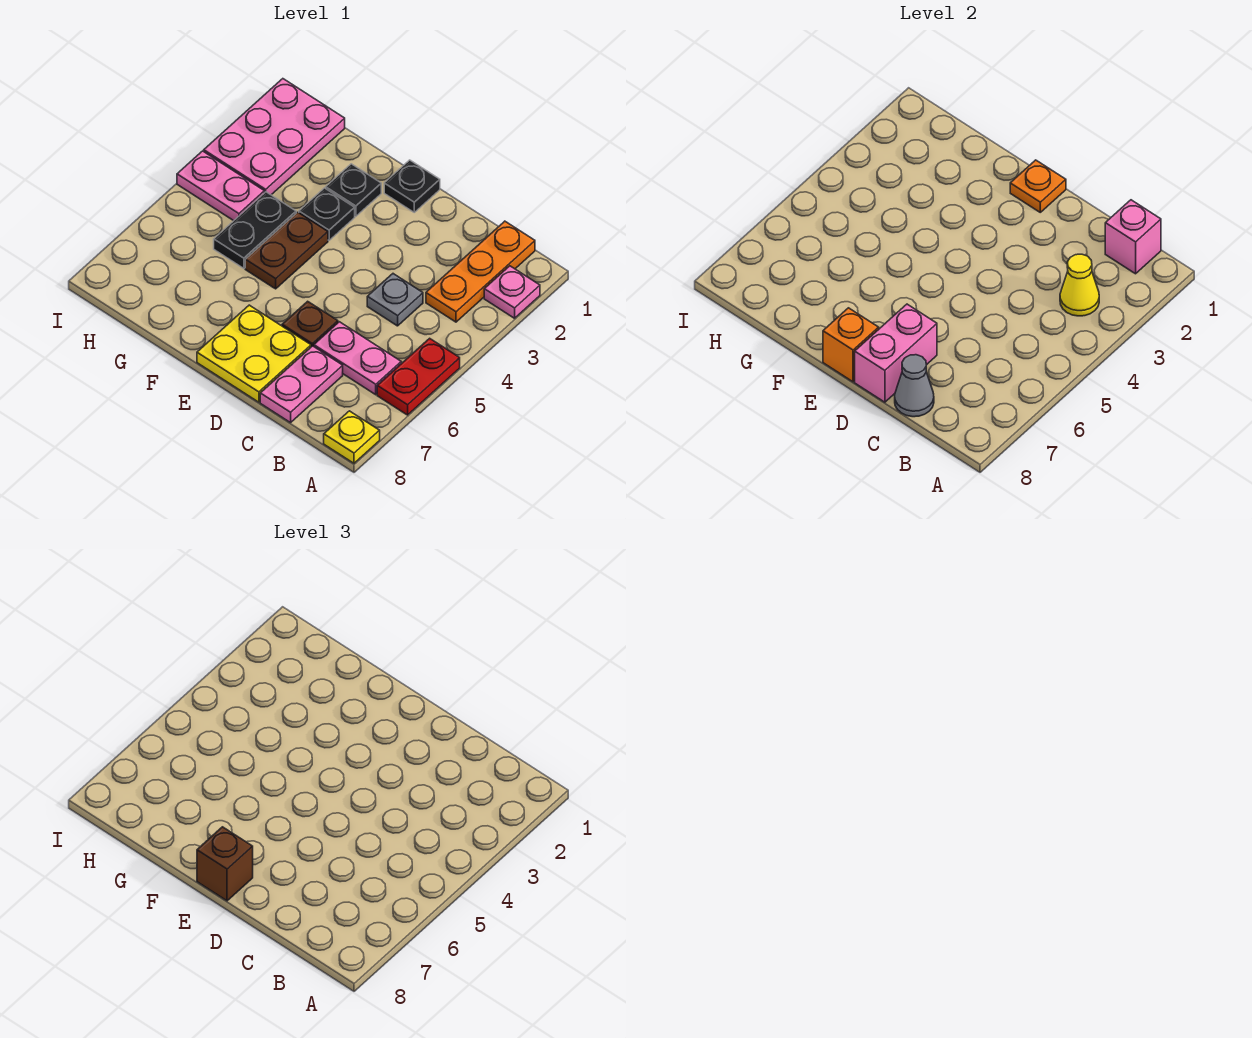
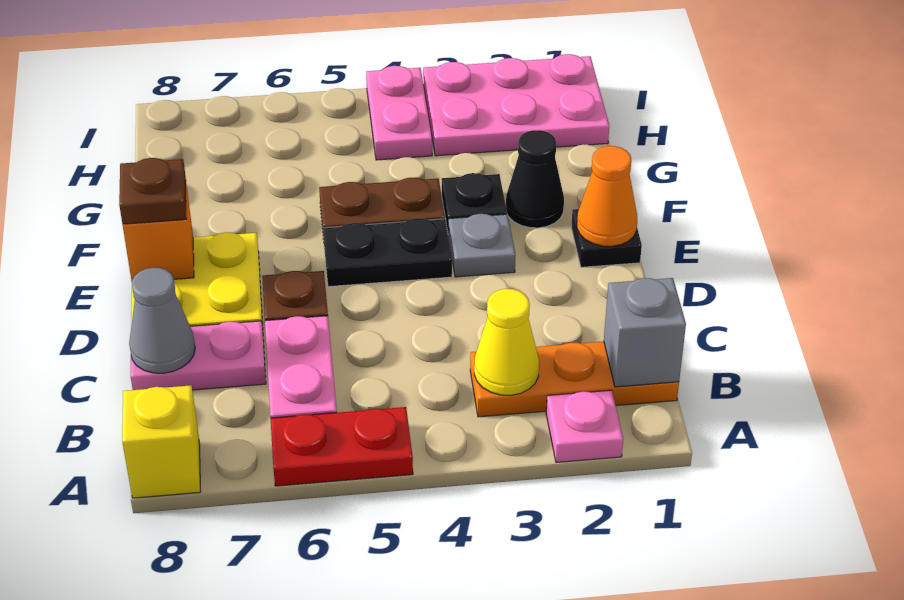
yellow plate A8 level 1 -> yellow brick A8 level 1
pink brick B1 level 2 -> grey brick B1 level 2
grey plate C4 level 1 -> grey plate E3 level 1
pink brick D7:D8 level 2 -> none
orange plate E1 level 2 -> orange cone E1 level 2
brown brick E8 level 3 -> brown plate E8 level 3
black plate F2 level 1 -> black cone F2 level 1
black plate G4:G5 level 1 -> black plate E4:E5 level 1

